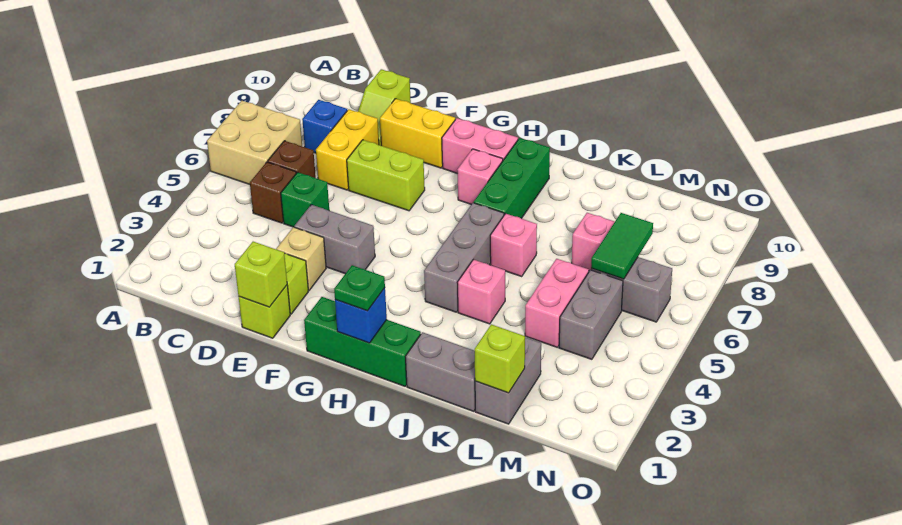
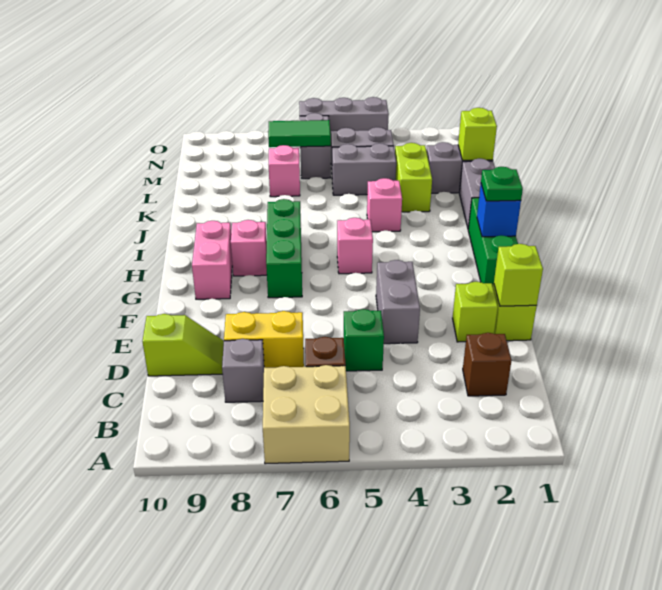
brown brick C5 level 1 -> brown brick C2 level 1
blue brick C8 level 1 -> grey brick C8 level 1
tan brick E3 level 1 -> none
lime brick E7:F7 level 1 -> lime brick K3:L3 level 1
yellow brick E9:F9 level 1 -> none
grey brick I4:I6 level 1 -> grey brick O4:O6 level 1
green brick I7:I9 level 1 -> green brick G7:I7 level 1
pink brick J6 level 1 -> pink brick H5 level 1
pink brick L4:L5 level 1 -> grey brick L4:L5 level 1

